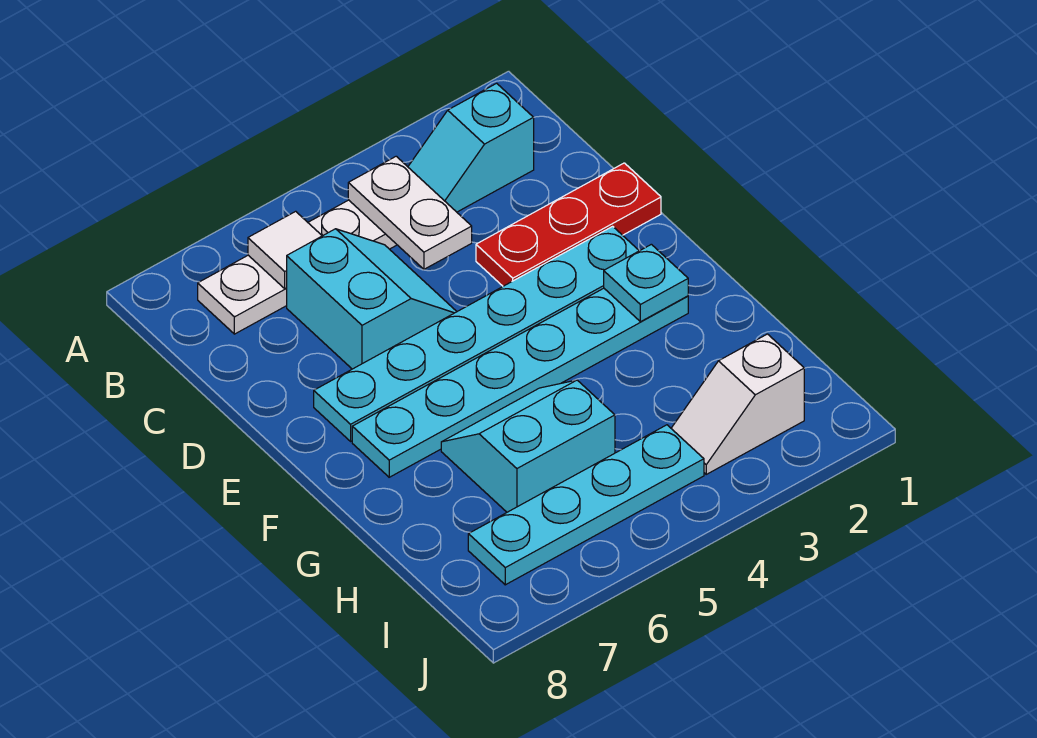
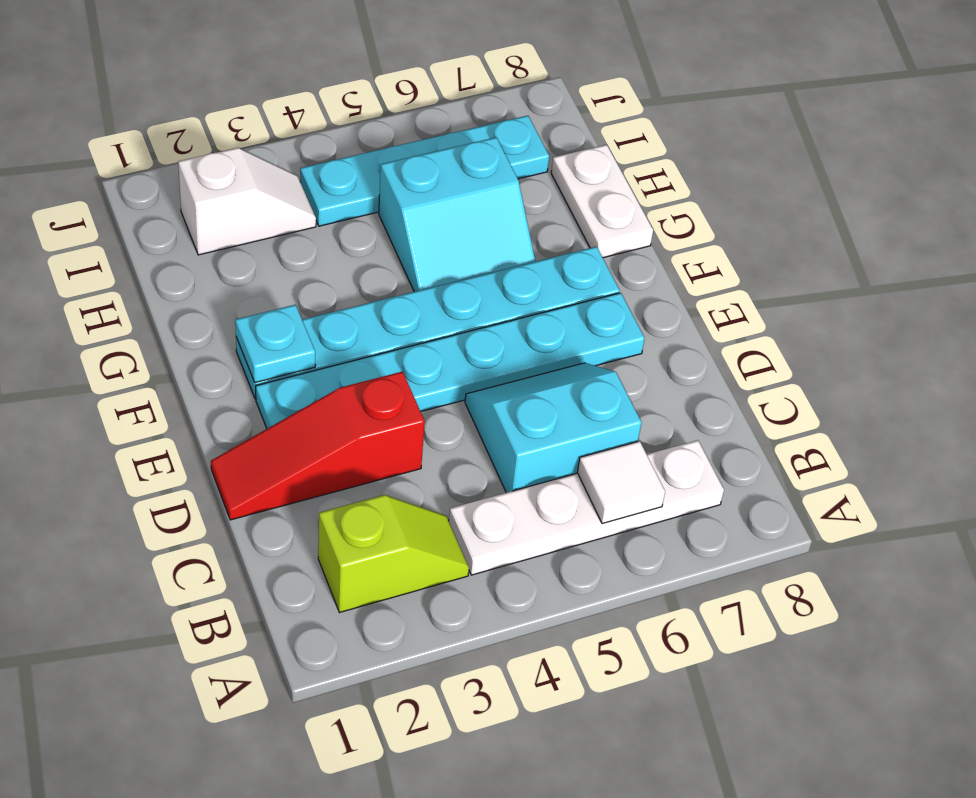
cyan slope B2:B3 level 1 top 2 -> lime slope B2:B3 level 1 top 2
white plate B4:C4 level 2 -> white plate G8:H8 level 1
cyan slope C5:D6 level 1 top 6 -> cyan slope C5:D6 level 1 top C
red plate D1:D3 level 1 -> red slope D1:D3 level 1 top 3

